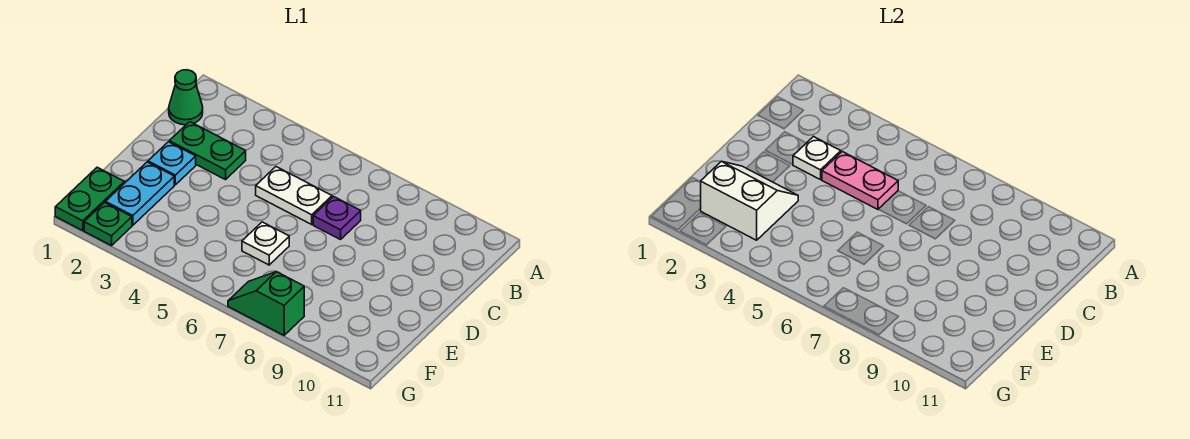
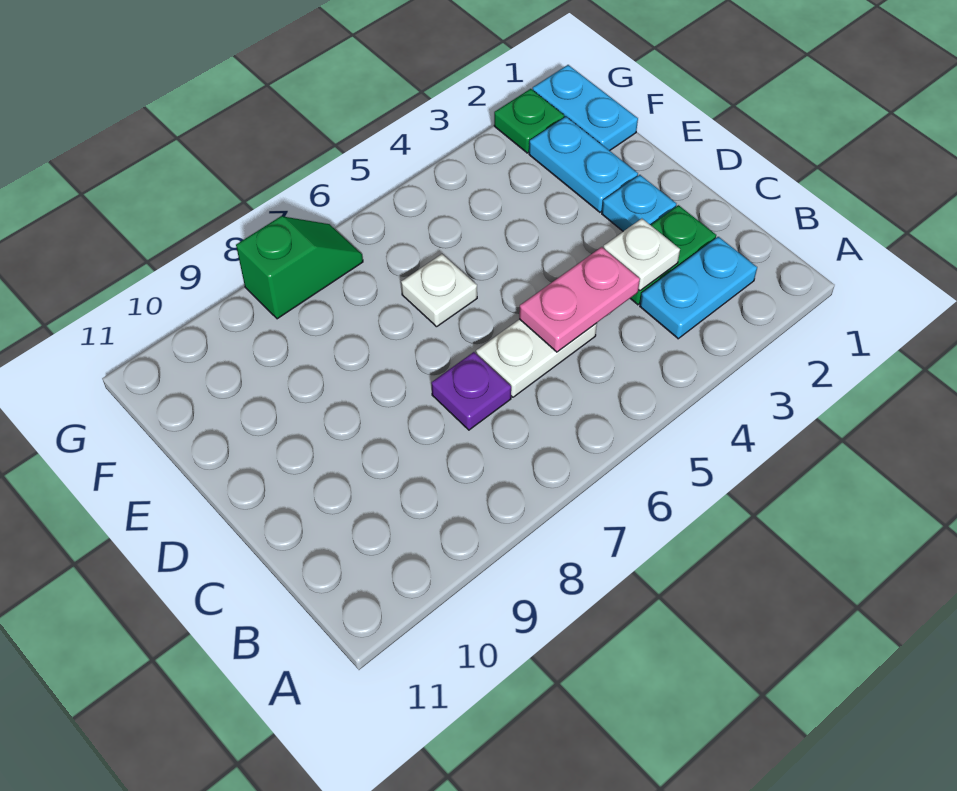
green cone B1 level 1 -> none
none -> cyan plate B2:B3 level 1
white slope E2:F3 level 2 top F -> none
green plate F1:G1 level 1 -> cyan plate F1:G1 level 1

